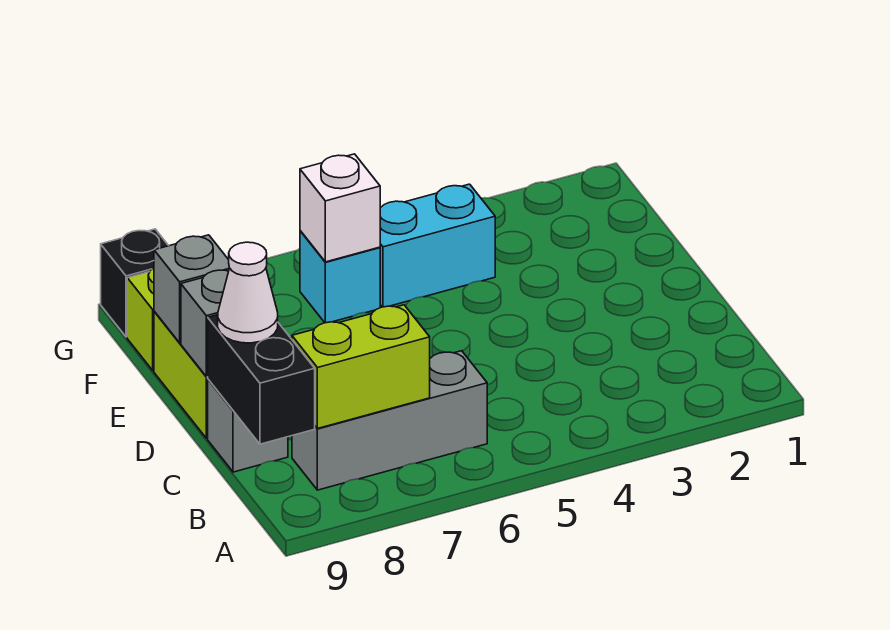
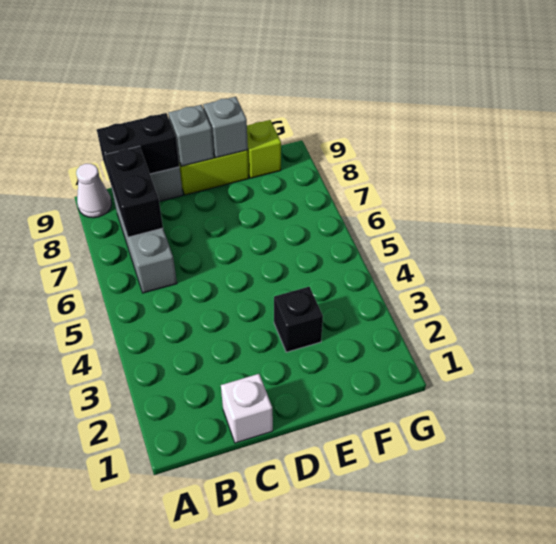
lime brick B7:B8 level 2 -> black brick B7:B8 level 2
white cone C9 level 3 -> white cone A9 level 1
cyan brick F4:F5 level 1 -> none
cyan brick F6 level 1 -> none
white brick F6 level 2 -> white brick C1 level 1
black brick G9 level 1 -> black brick E3 level 1

